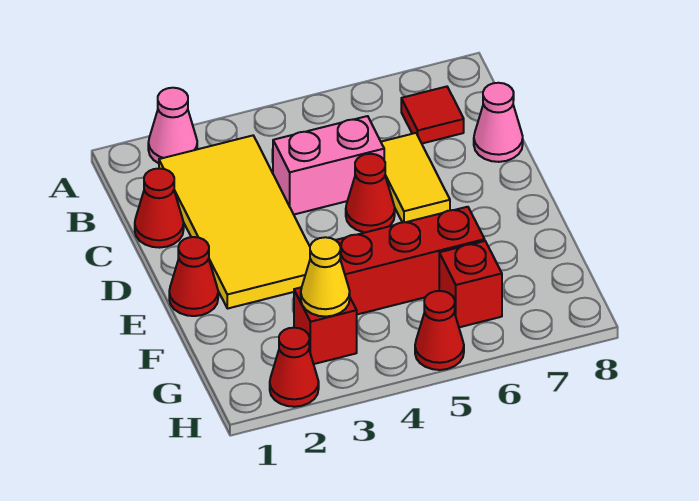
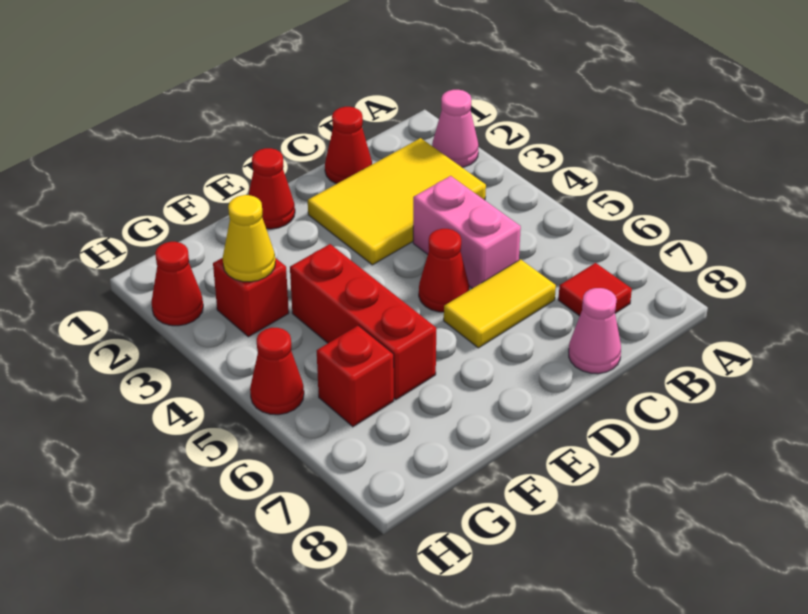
yellow tile B2:E3 level 1 -> yellow tile B2:D3 level 1

